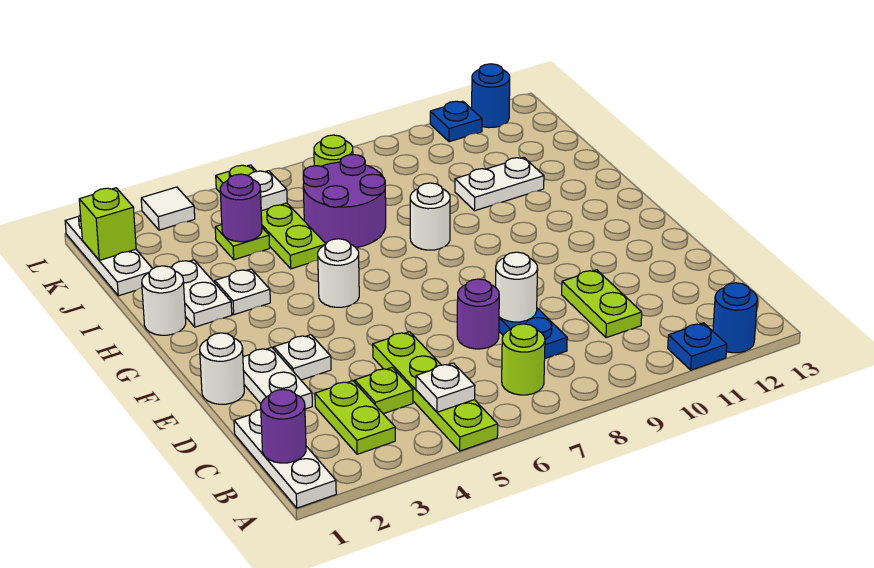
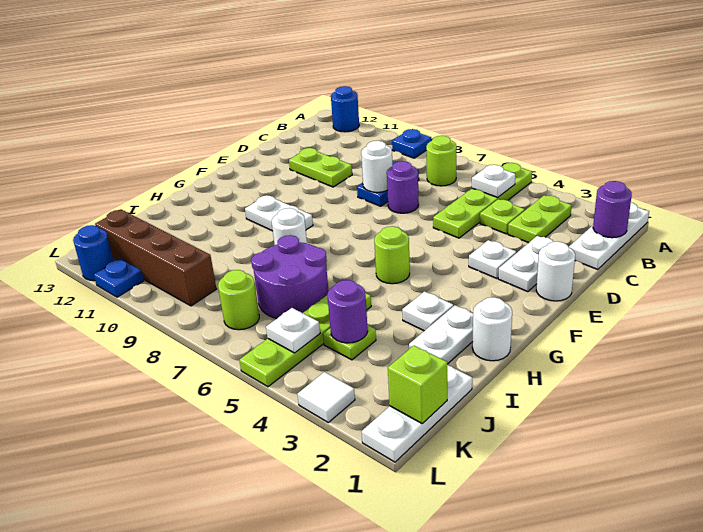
blue plate A11 level 1 -> blue plate A9 level 1
lime plate C10:D10 level 1 -> lime plate D10:D11 level 1
white round brick G5 level 1 -> lime round brick G5 level 1
white plate I10:I11 level 1 -> white plate G9:G10 level 1
none -> brown brick K9:K12 level 1

